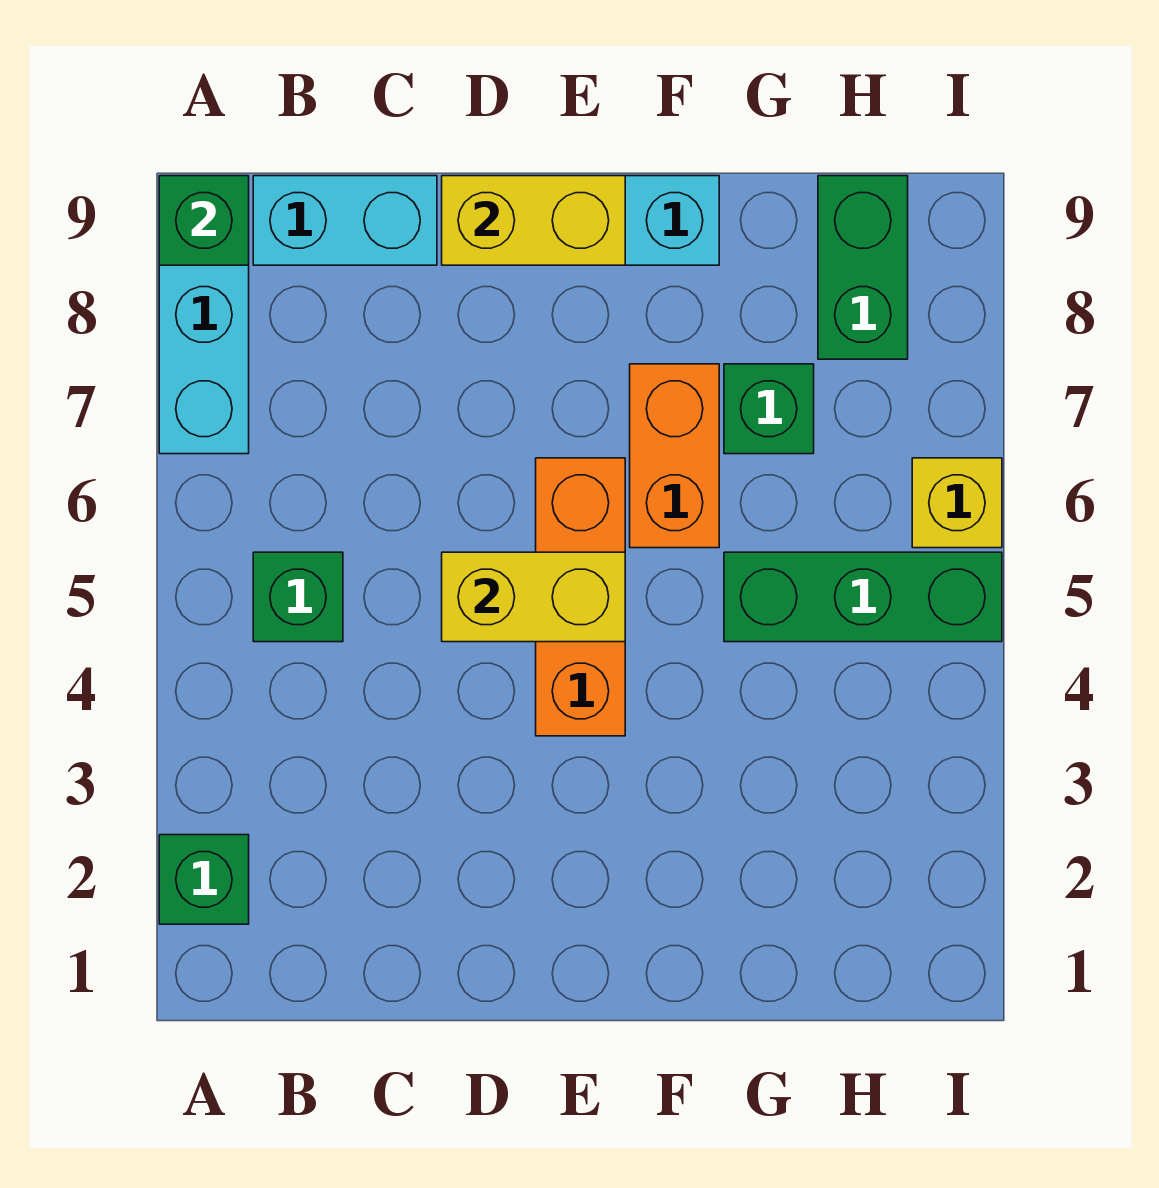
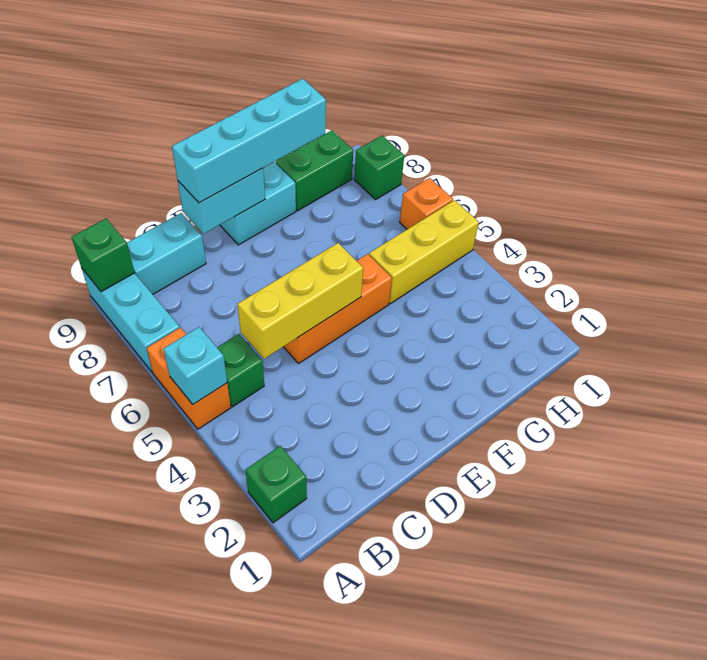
none -> cyan brick A5 level 2
yellow brick D5:E5 level 2 -> yellow brick C5:E5 level 2
yellow brick D9:E9 level 2 -> cyan brick D9:E9 level 2
none -> cyan brick D9:G9 level 3
orange brick E4:E6 level 1 -> orange brick D5:F5 level 1
orange brick F6:F7 level 1 -> orange brick A5:A6 level 1
green brick G5:I5 level 1 -> yellow brick G5:I5 level 1
green brick G7 level 1 -> green brick I8 level 1
green brick H8:H9 level 1 -> green brick G9:H9 level 1
yellow brick I6 level 1 -> orange brick I6 level 1

